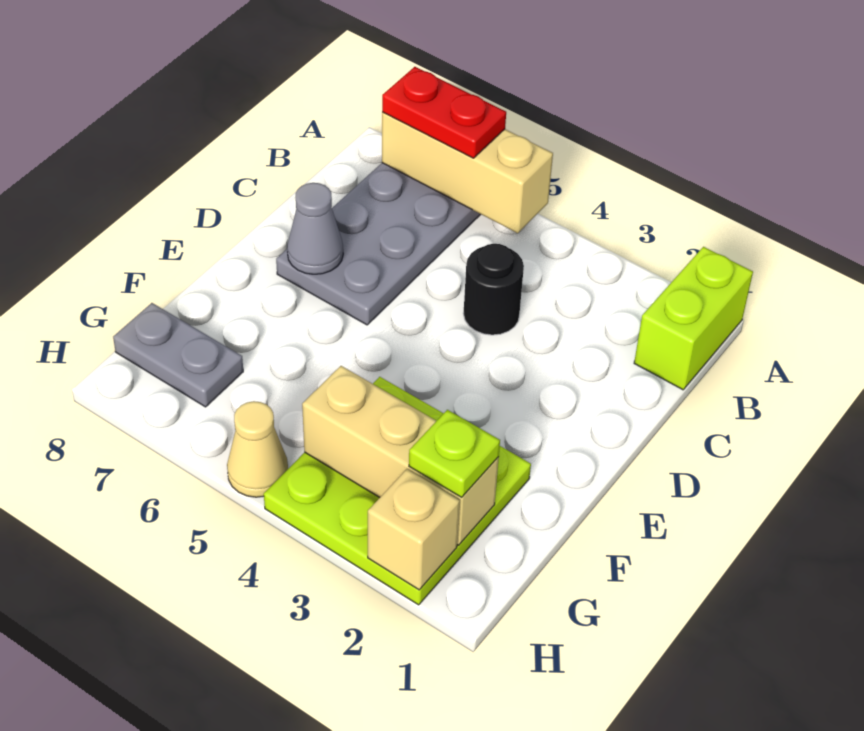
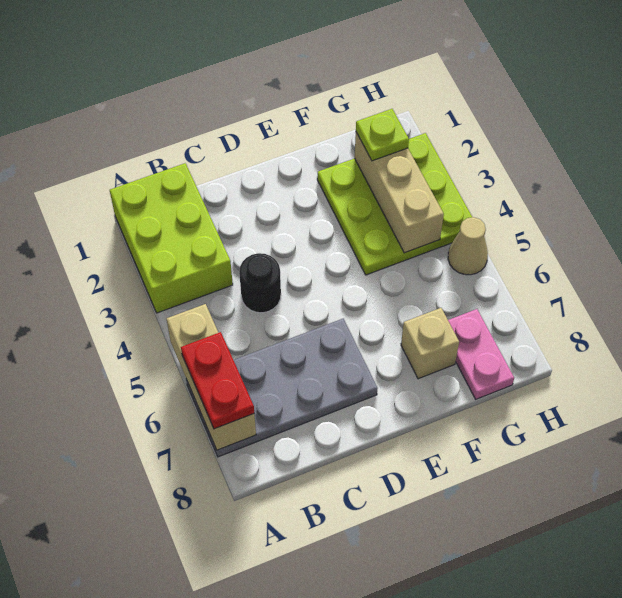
lime brick A1:B1 level 1 -> lime brick A1:B3 level 1
grey cone D7 level 2 -> none
grey plate G7:G8 level 1 -> pink plate G7:G8 level 1
tan brick H2 level 2 -> tan brick F7 level 1

